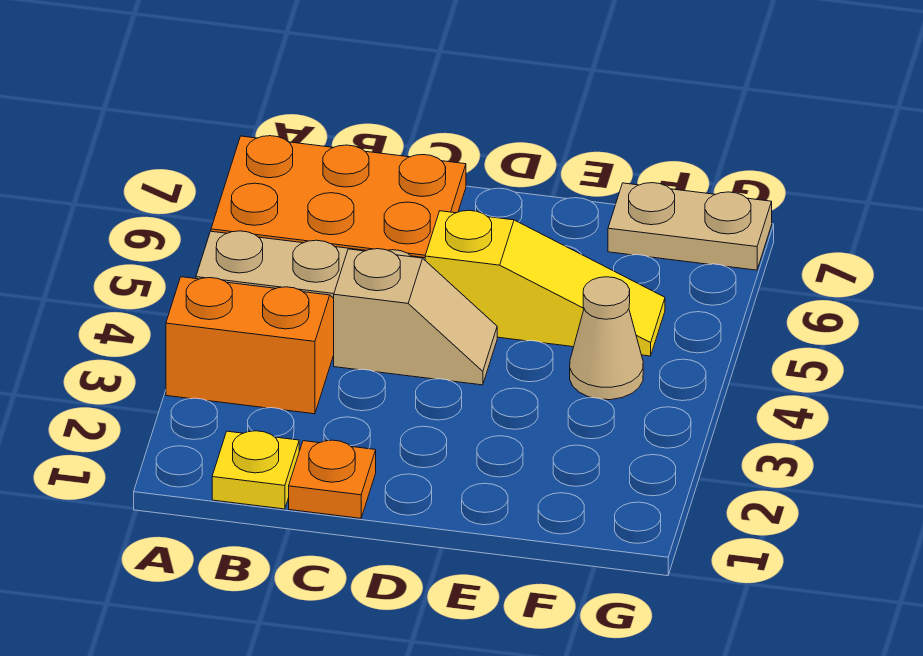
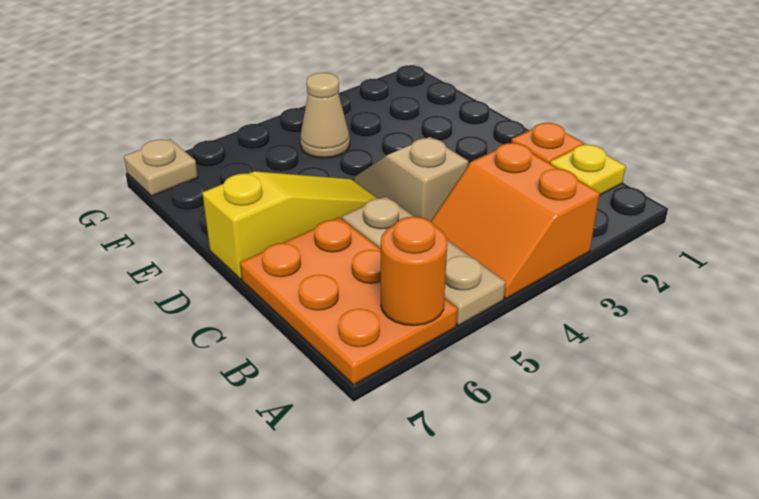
none -> orange round brick A6 level 2
yellow slope D5:F5 level 1 top D -> yellow slope D5:D7 level 1 top 7
tan plate F7:G7 level 1 -> tan plate G7 level 1

